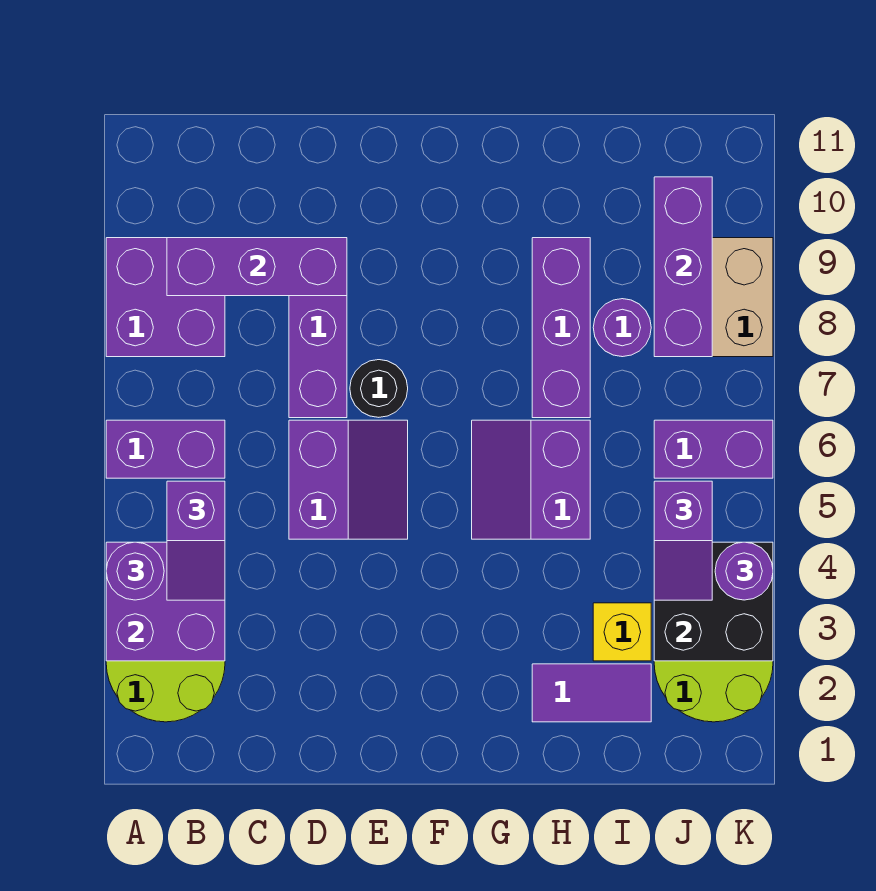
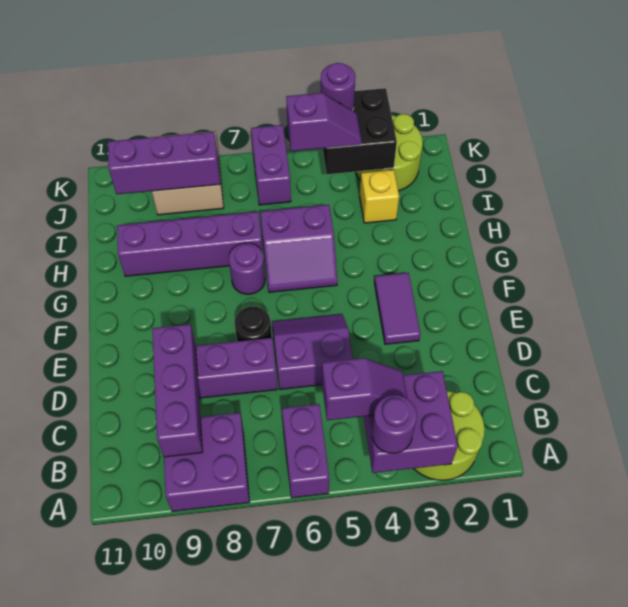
purple tile H2:I2 level 1 -> purple tile E3:F3 level 1
purple brick H7:H9 level 1 -> purple brick H7:H10 level 1
purple round brick I8 level 1 -> purple round brick G7 level 1

